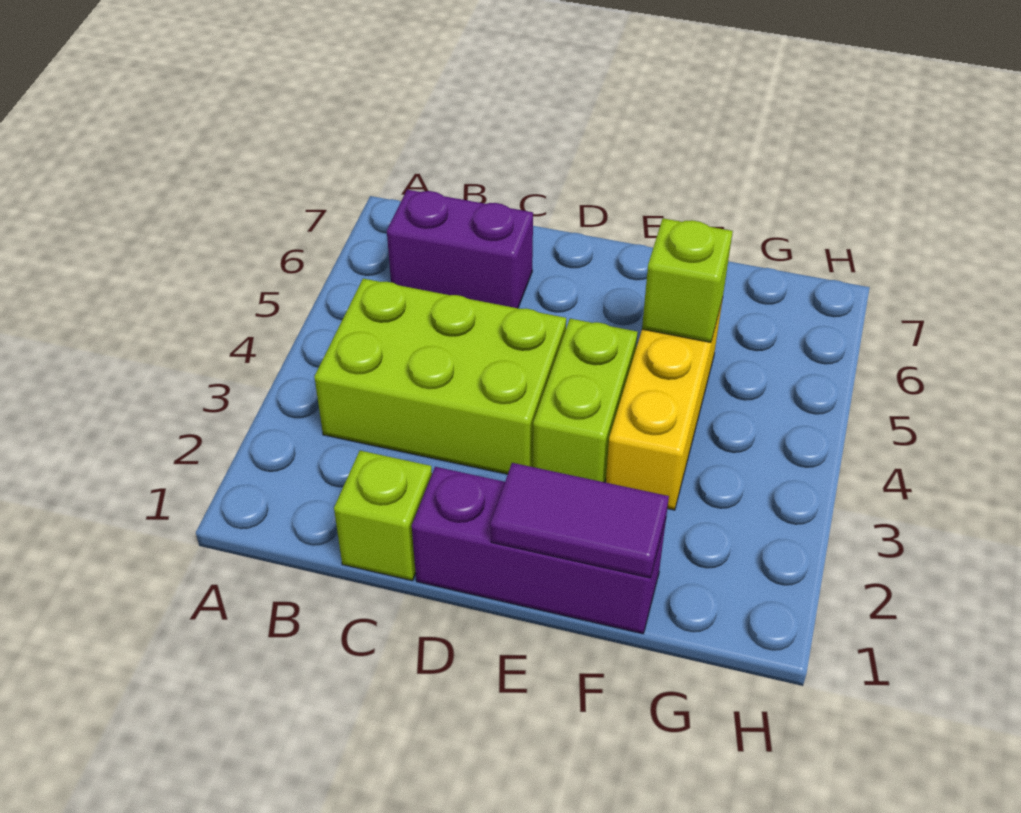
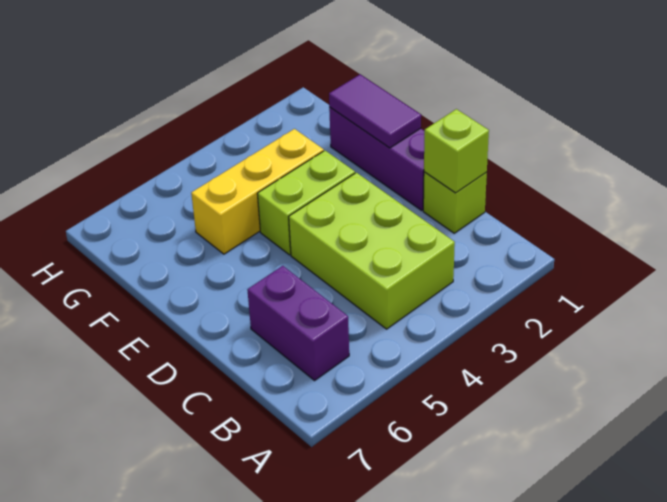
lime brick F5 level 2 -> lime brick C1 level 2

